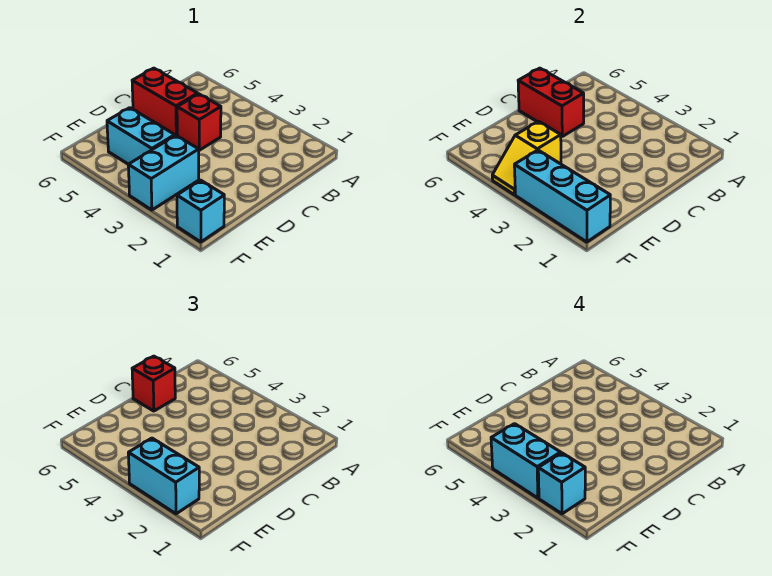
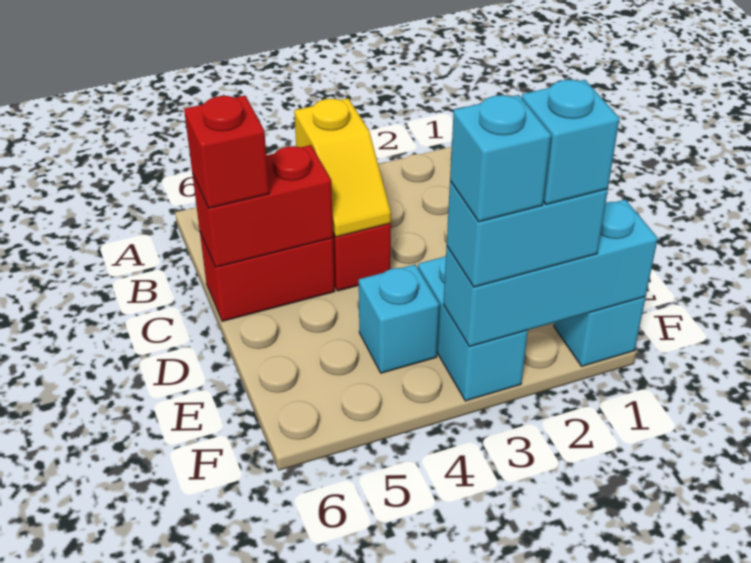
cyan brick E4:E5 level 1 -> cyan brick E4 level 1
yellow slope E4:F4 level 2 top E -> yellow slope B4:C4 level 2 top B
cyan brick F3:F4 level 4 -> cyan brick F3 level 4

